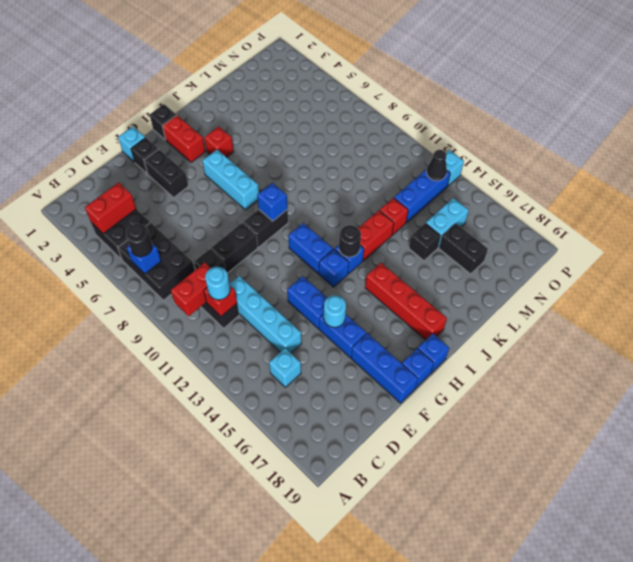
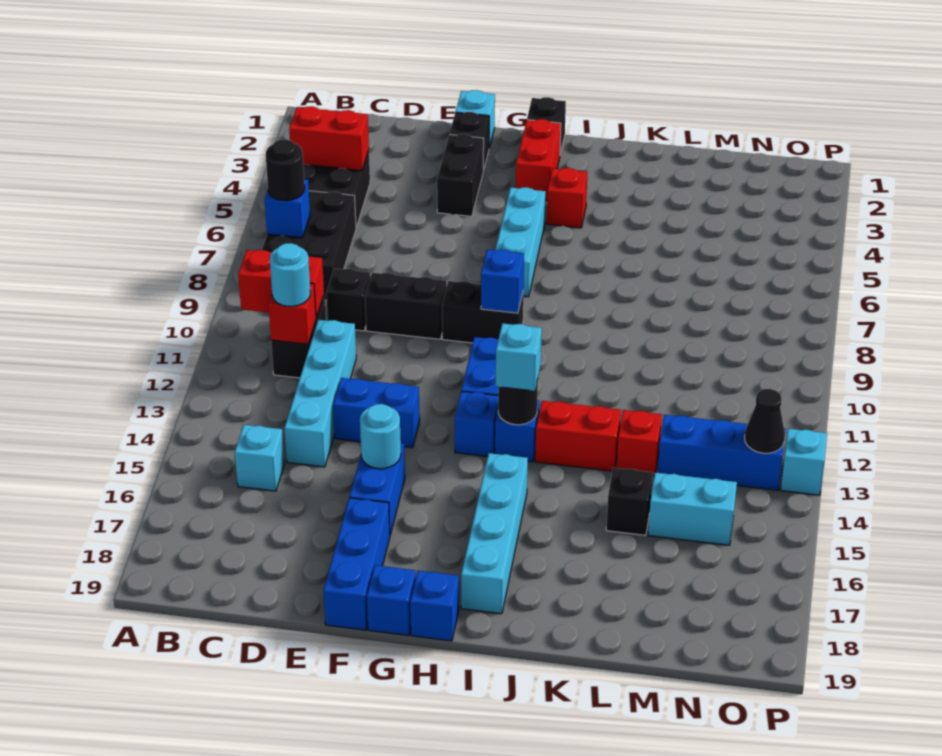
blue brick F13:F14 level 1 -> blue brick E13:F13 level 1
none -> cyan brick I13 level 3
red brick I15:I18 level 1 -> cyan brick I15:I18 level 1
black brick M16:M17 level 1 -> none

